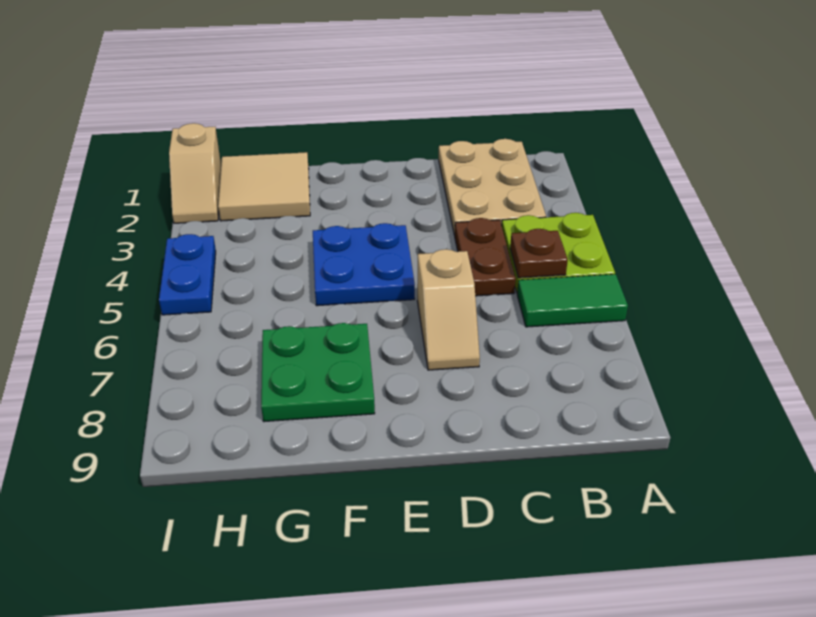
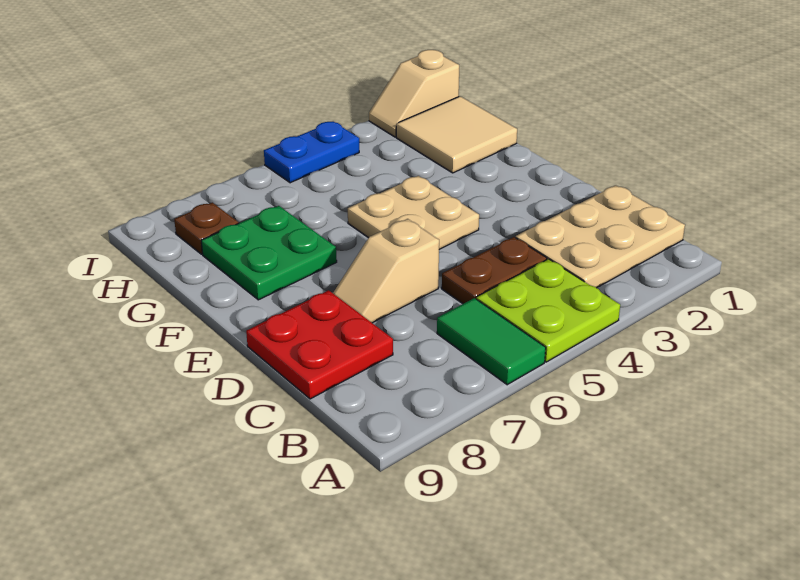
brown plate B5 level 2 -> brown plate H8 level 1
none -> red plate C8:D9 level 1
blue plate E4:F5 level 1 -> tan plate E4:F5 level 1

